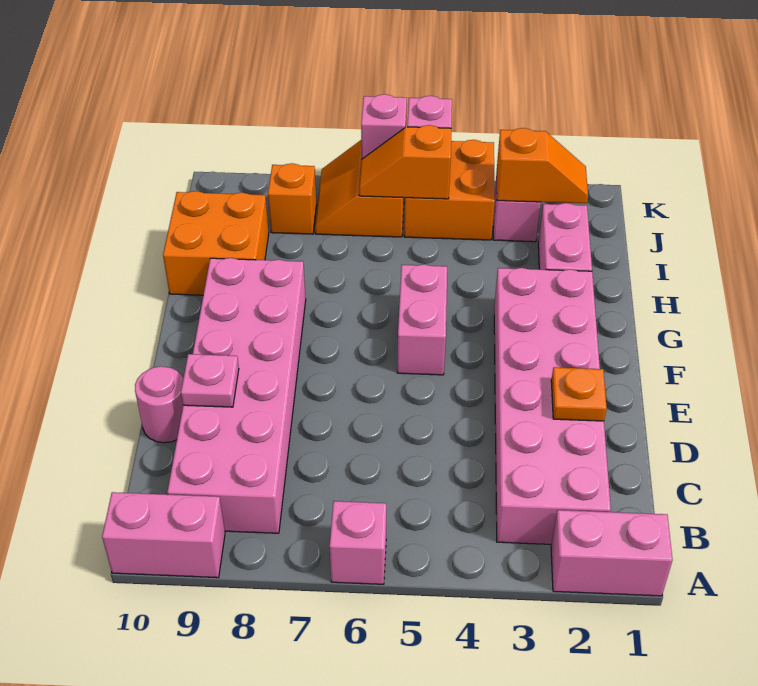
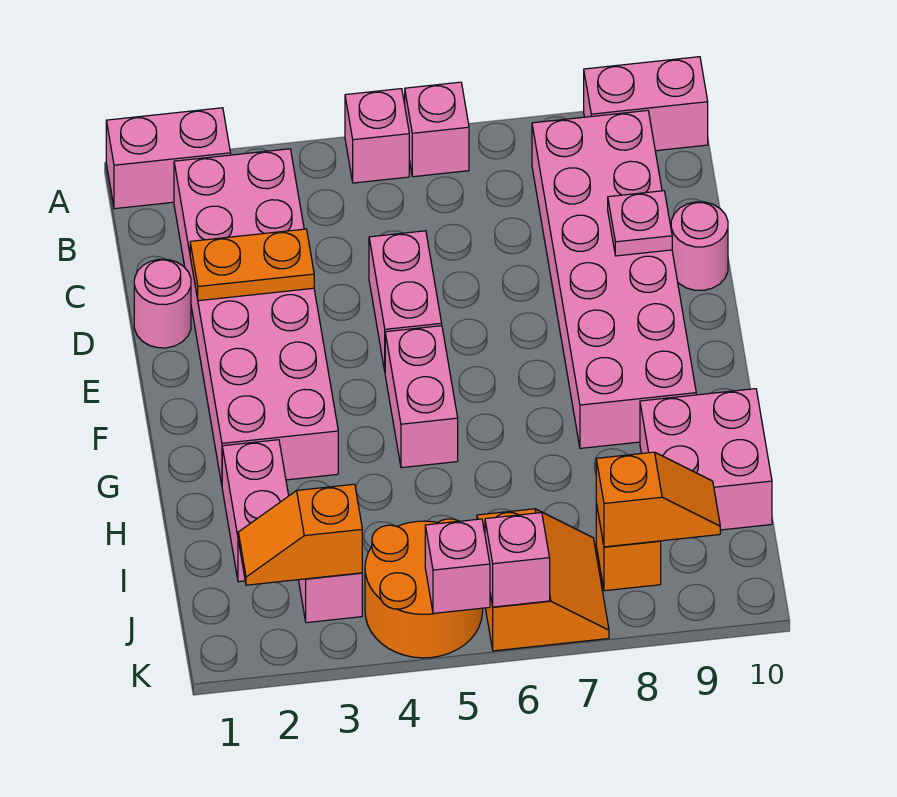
none -> pink brick A5 level 1
none -> pink round brick D1 level 1
orange plate D2 level 2 -> orange plate D2:D3 level 2
none -> pink brick D5:E5 level 1
orange brick H9:I10 level 1 -> pink brick H9:I10 level 1
orange brick J4:K5 level 1 -> orange round brick J4:K5 level 1
orange slope J5:J6 level 2 top 5 -> orange slope J8:J9 level 2 top 8

